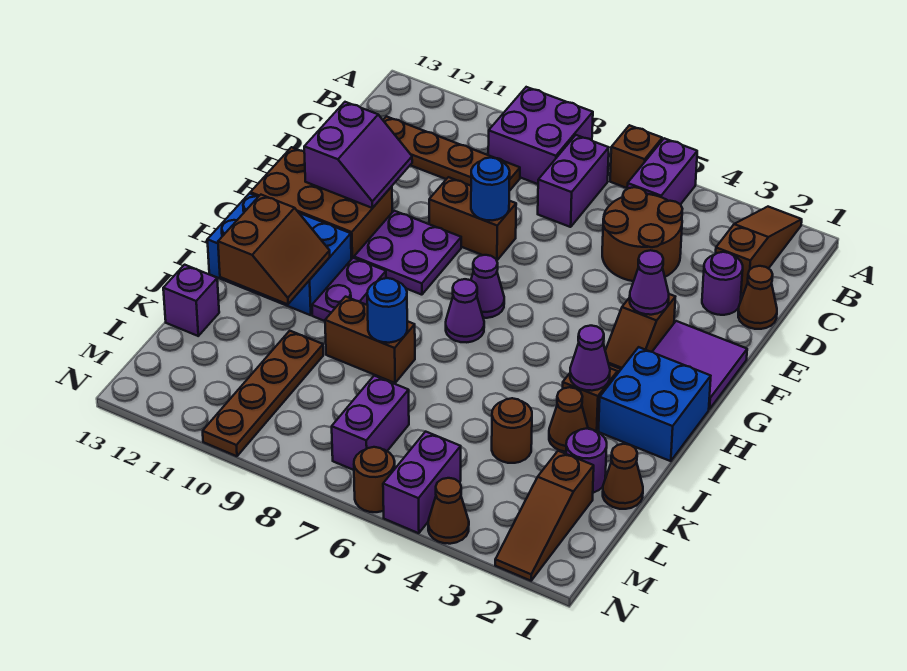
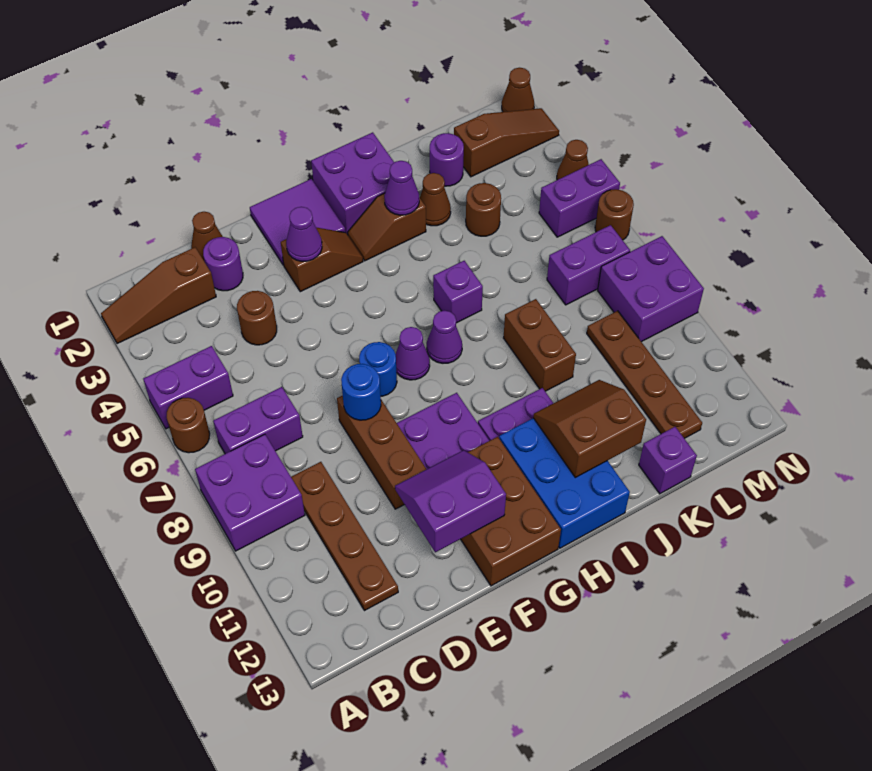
brown brick A6 level 1 -> brown round brick A6 level 1
brown round brick C4:D5 level 1 -> brown round brick D4 level 1
brown brick E8:E9 level 1 -> brown brick E8:E10 level 1
blue brick H1:I2 level 1 -> purple brick H1:I2 level 1
none -> purple brick I6 level 1
blue round brick J8 level 2 -> blue round brick F7 level 1
brown cone K1 level 1 -> brown cone N1 level 1
brown plate K10:N10 level 1 -> brown plate L9:L12 level 1
none -> purple brick M8:N9 level 1

